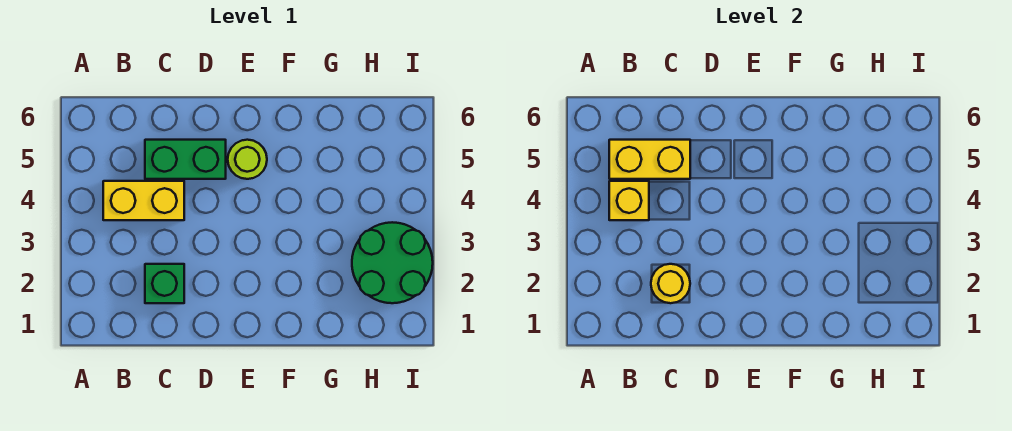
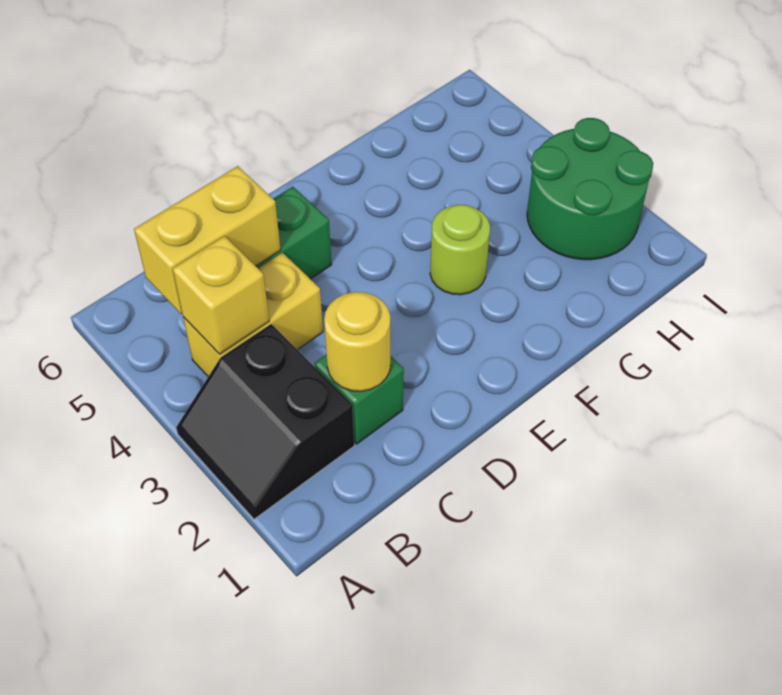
none -> black slope A2:B3 level 1 top B
lime round brick E5 level 1 -> lime round brick F3 level 1

